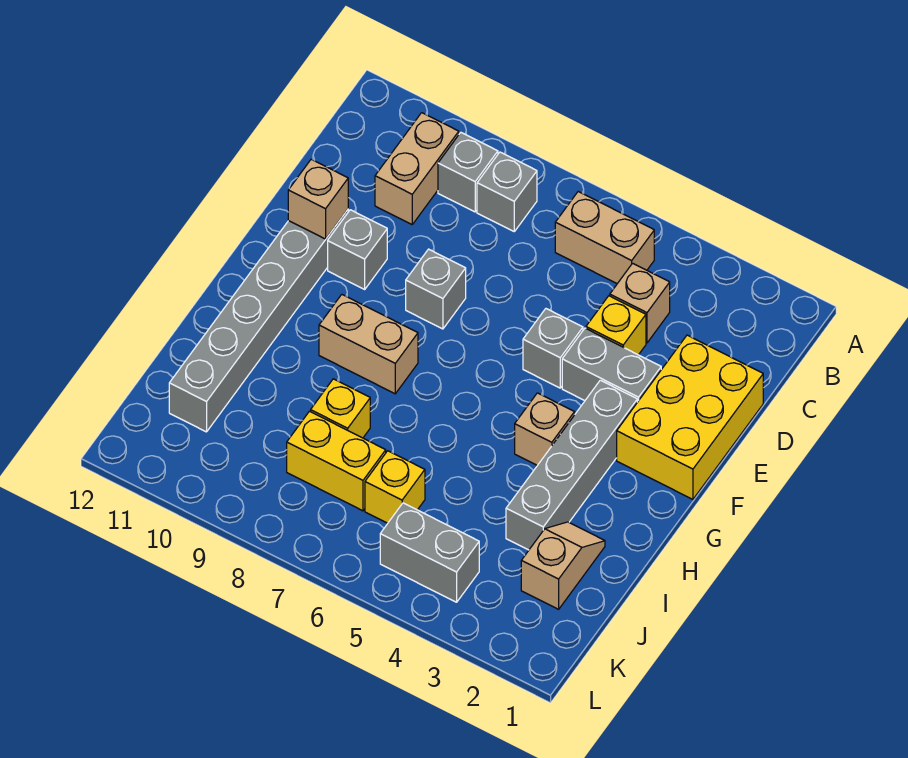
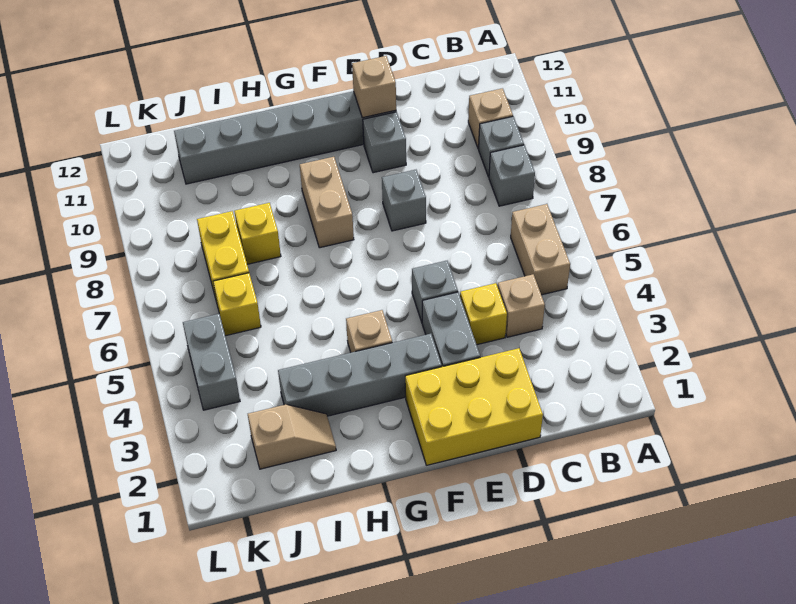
tan brick B10:C10 level 1 -> tan brick B10 level 1

